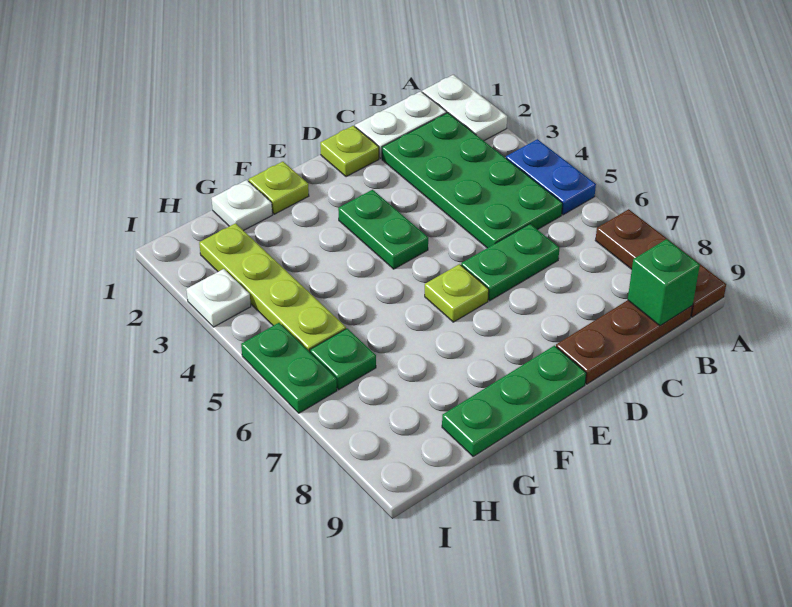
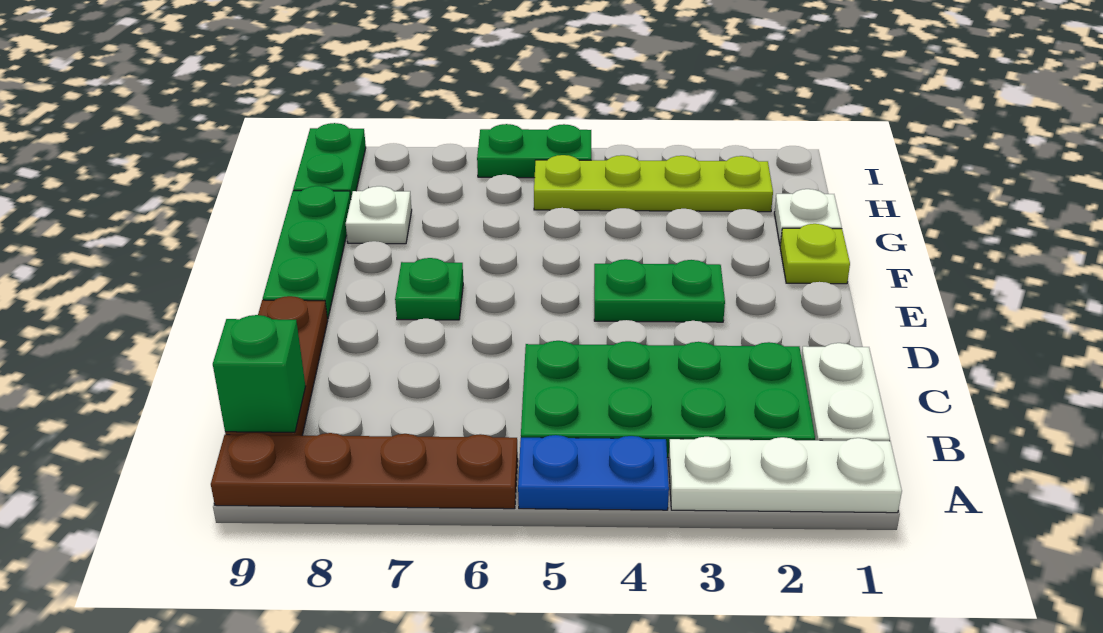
white plate A1:A2 level 1 -> white plate A1:A3 level 1
brown plate A7:A9 level 1 -> brown plate A6:A9 level 1
green plate C6:D6 level 1 -> green plate H9:I9 level 1
lime plate D1 level 1 -> none
lime plate E6 level 1 -> none
green plate H6 level 1 -> green plate E7 level 1
white plate I3 level 1 -> white plate G8 level 1

